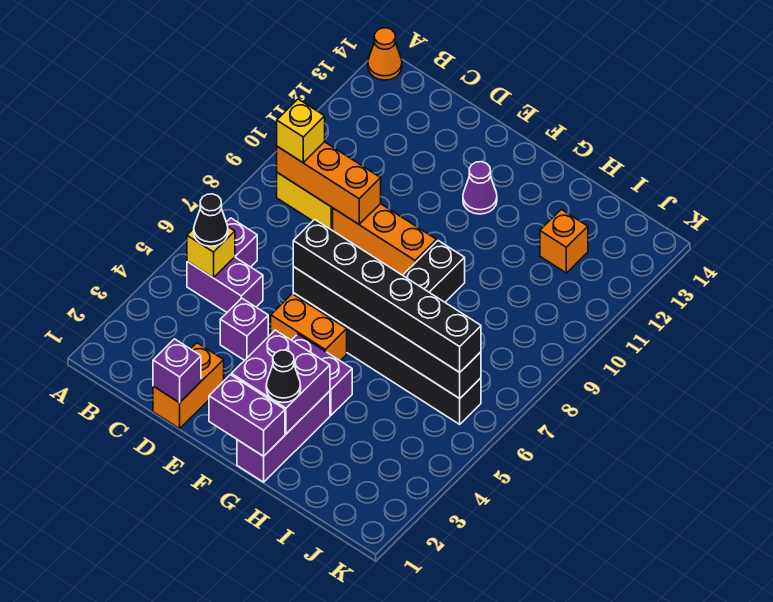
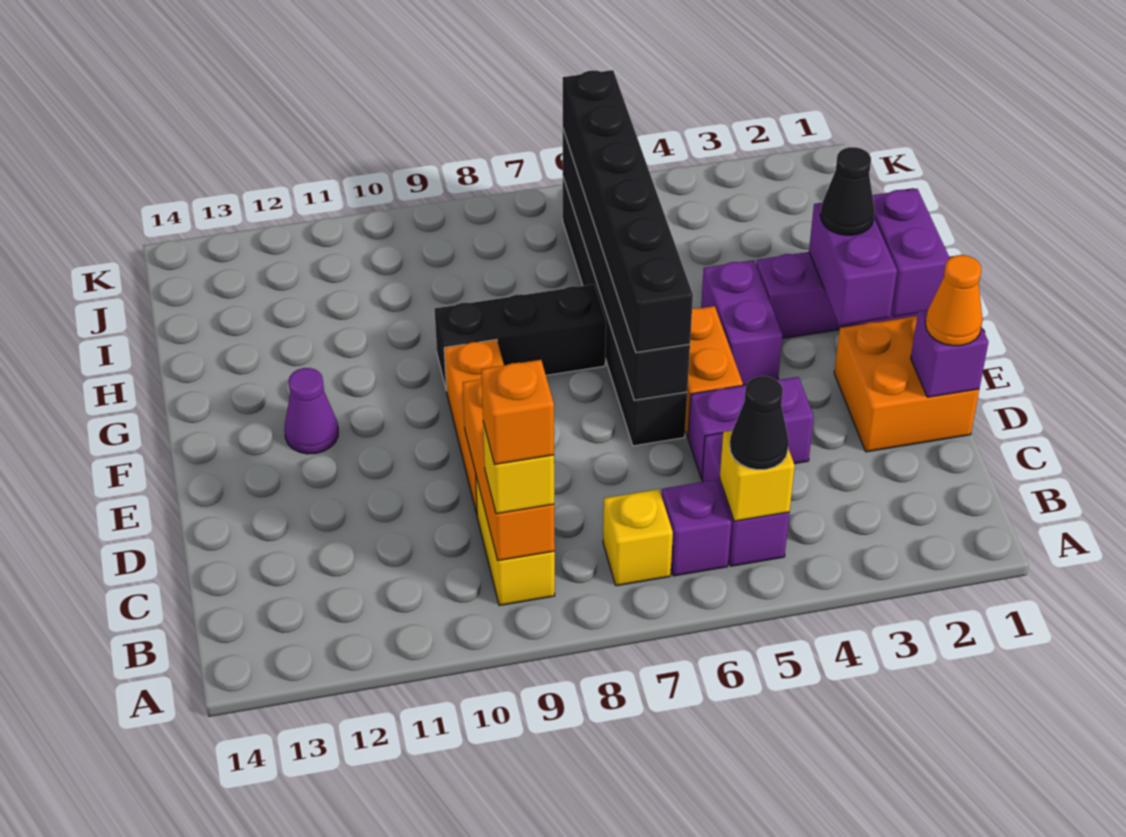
orange cone A14 level 1 -> orange cone D1 level 3
none -> yellow brick B7 level 1
orange brick D1:D2 level 1 -> orange brick D1:E2 level 1
purple brick D4 level 1 -> purple brick D4:D5 level 1
purple brick F2:G3 level 2 -> purple brick F2:G2 level 2
orange brick I12 level 1 -> orange brick B9 level 4

